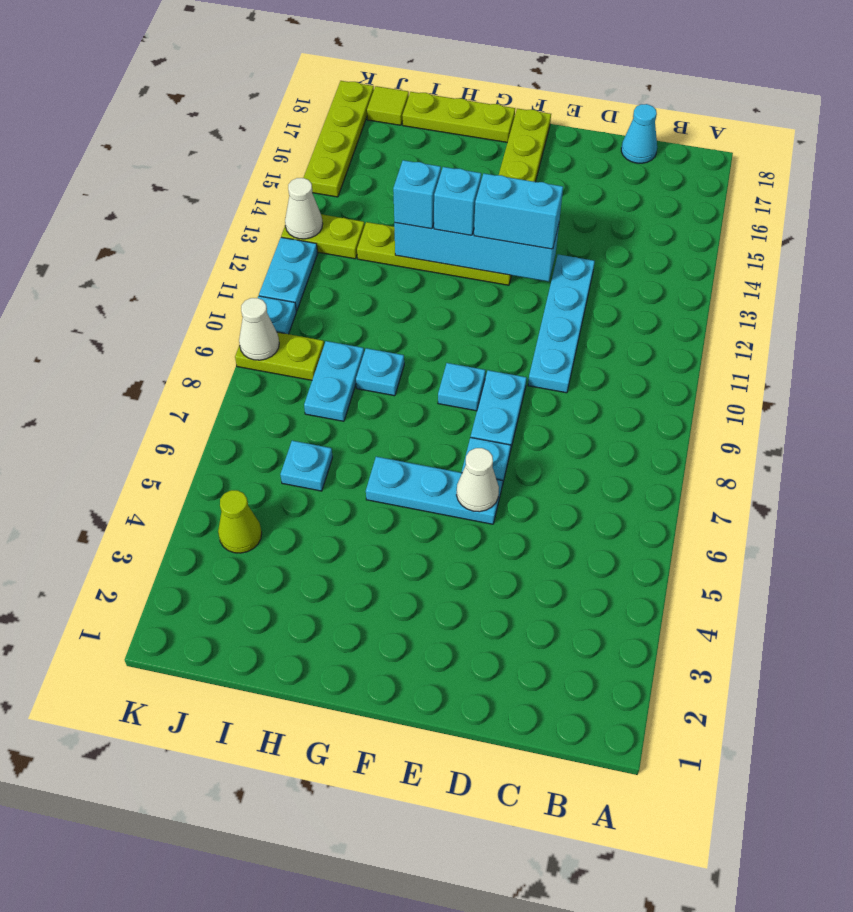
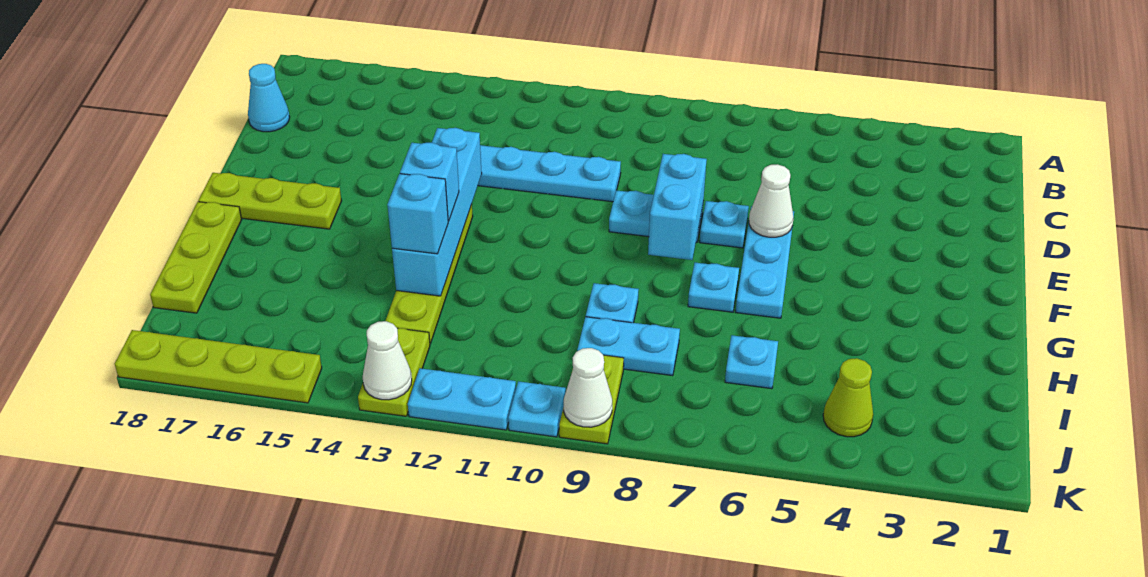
cyan brick E13:F13 level 3 -> cyan brick E8:F8 level 2
cyan plate F9 level 1 -> cyan plate G7 level 1
lime tile J18 level 1 -> none

